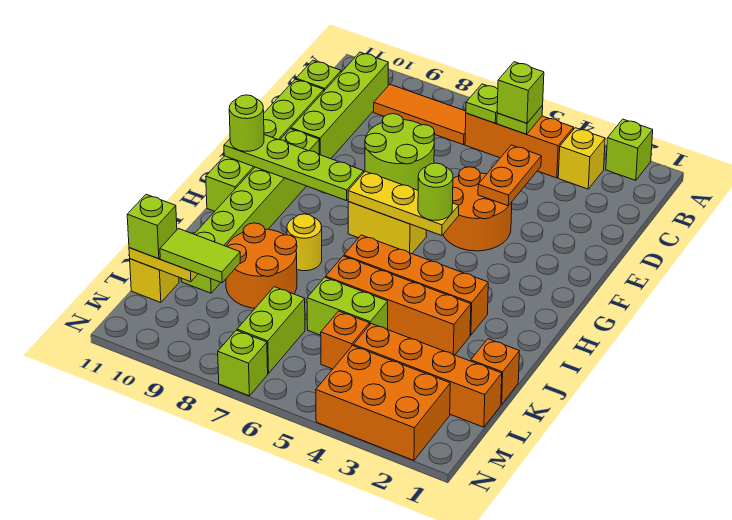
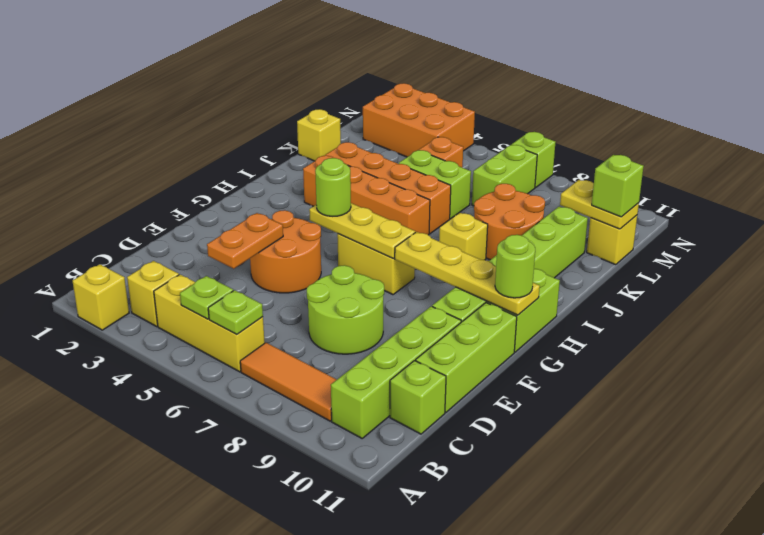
lime brick A2 level 1 -> yellow brick A2 level 1
orange brick B4:B6 level 1 -> yellow brick B4:B6 level 1
lime brick B5 level 3 -> none
lime plate G8:G11 level 2 -> yellow plate G8:G11 level 2
yellow round brick I8 level 1 -> yellow brick I8 level 1
orange brick K1 level 1 -> yellow brick K1 level 1
orange brick L1:L4 level 1 -> none
lime tile L9:L10 level 3 -> none

